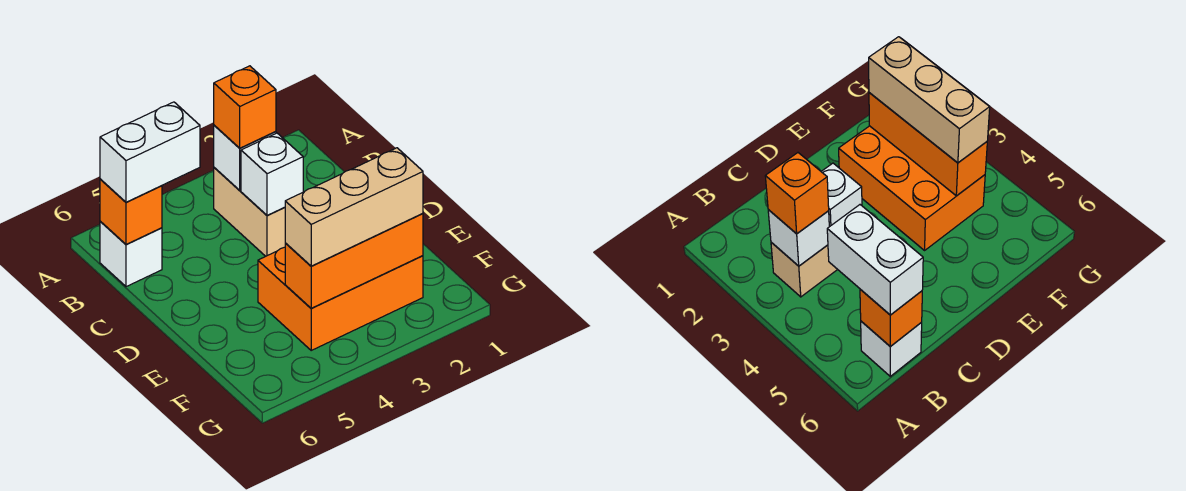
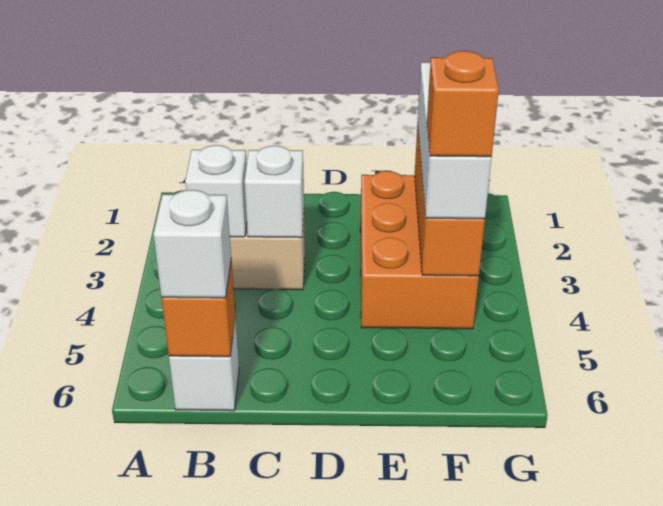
orange brick B3 level 3 -> orange brick F4 level 4
white brick B5:B6 level 3 -> white brick B6 level 3
tan brick F2:F4 level 3 -> white brick F2:F4 level 3

